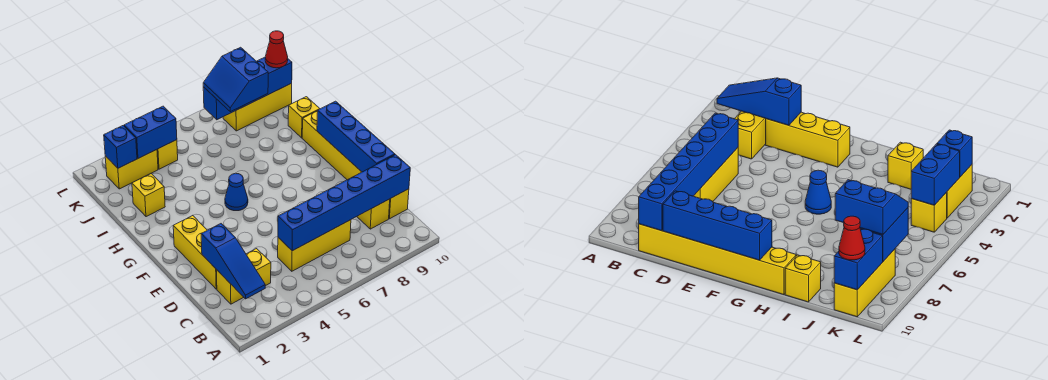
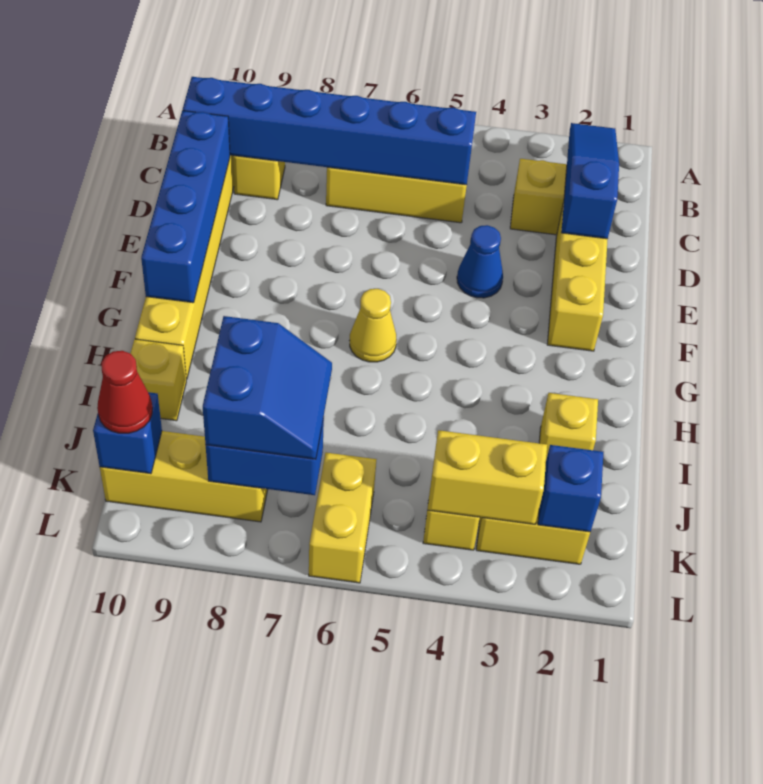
blue cone G5 level 1 -> blue cone E4 level 1
none -> yellow cone G6 level 1
blue brick K3:K4 level 2 -> yellow brick K3:K4 level 2
none -> yellow brick K6:L6 level 1
blue brick K9:K10 level 2 -> blue brick K10 level 2

